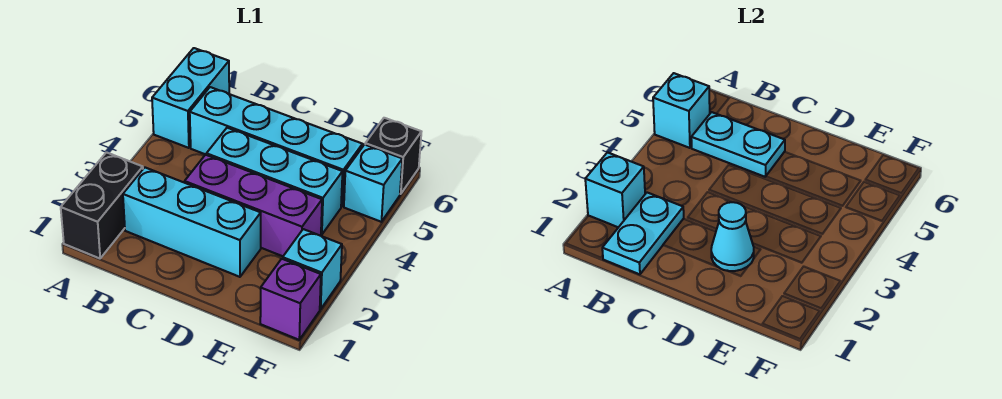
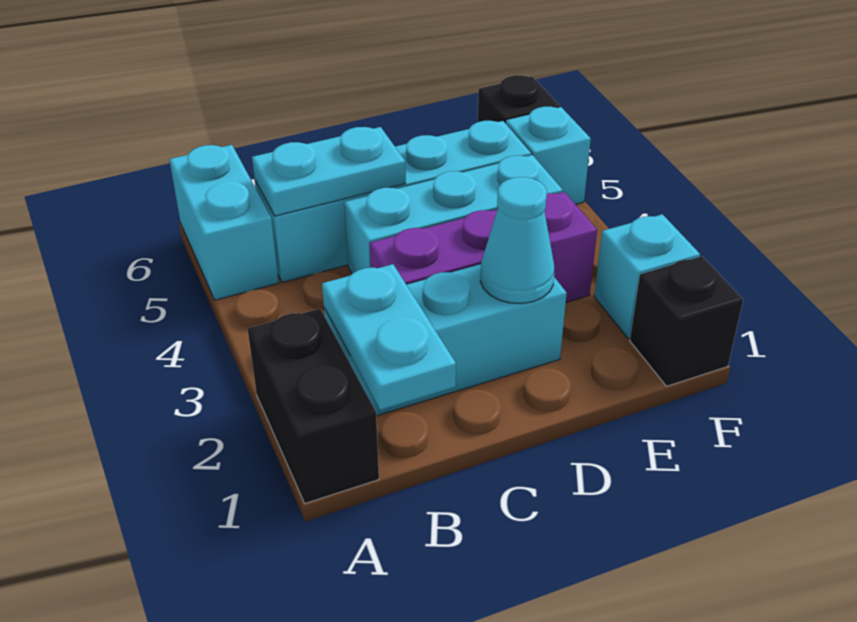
cyan brick A2 level 2 -> none
cyan brick A5 level 2 -> none
purple brick F1 level 1 -> black brick F1 level 1

